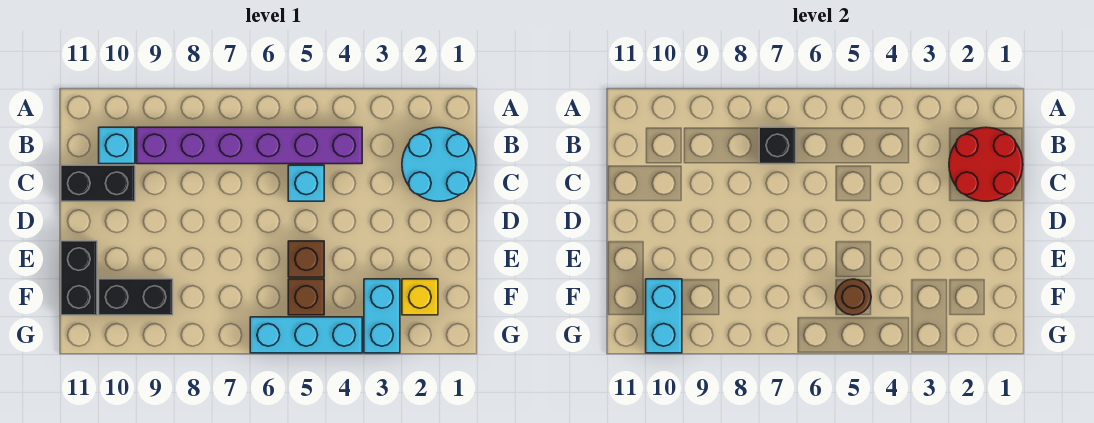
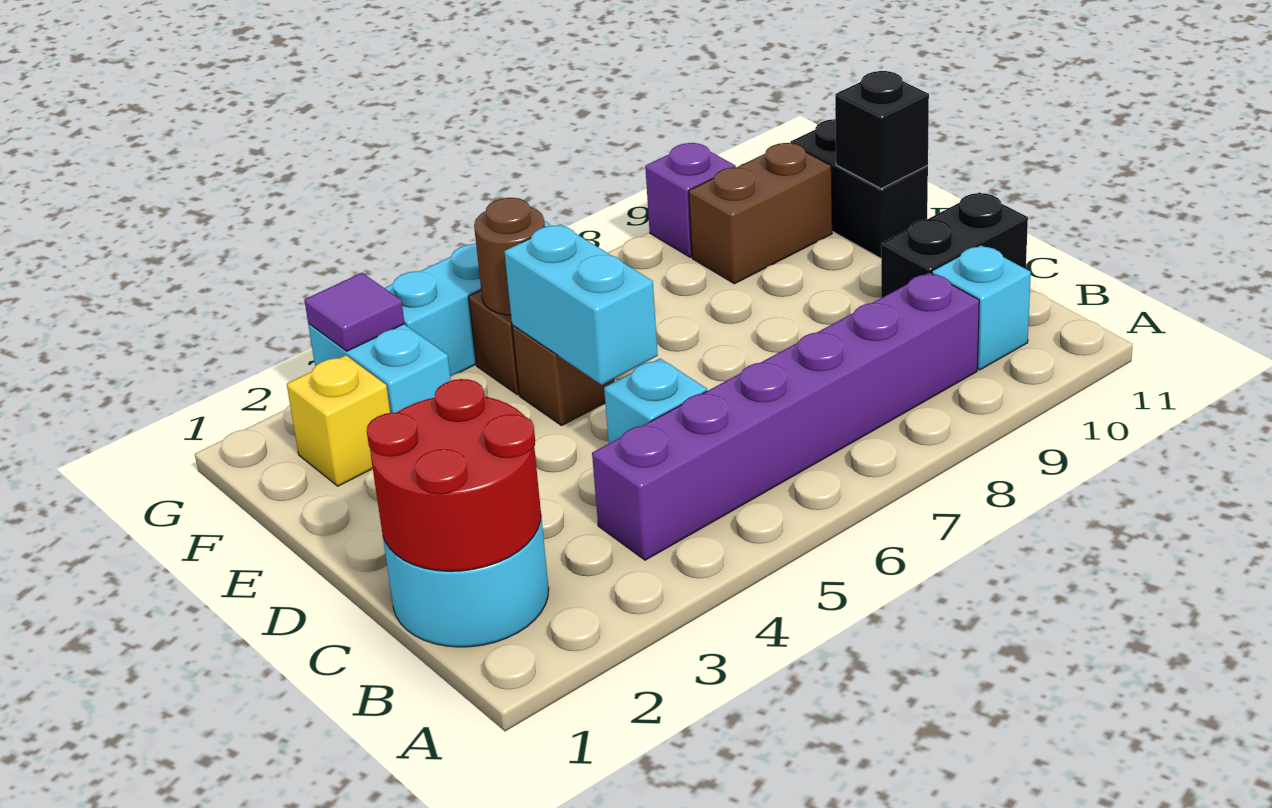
black brick B7 level 2 -> black brick E11 level 2
black brick F9:F10 level 1 -> brown brick F9:F10 level 1
cyan brick F10:G10 level 2 -> cyan brick D5:E5 level 2
none -> purple tile G3 level 2
none -> purple brick G9 level 1

